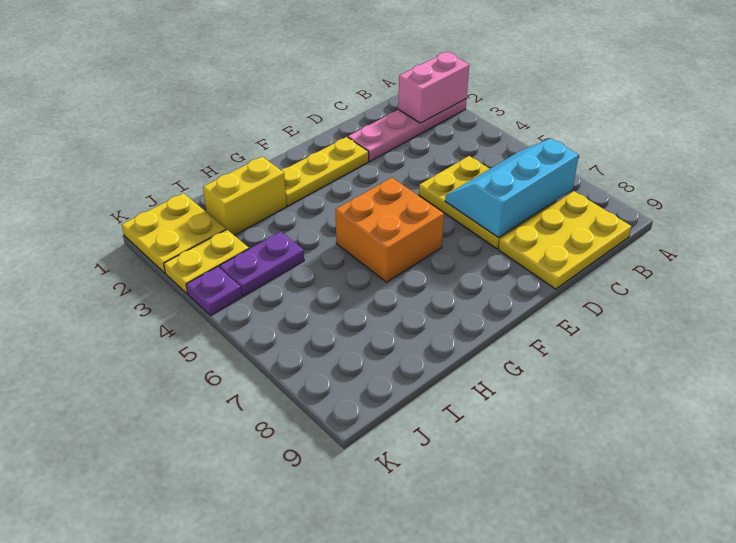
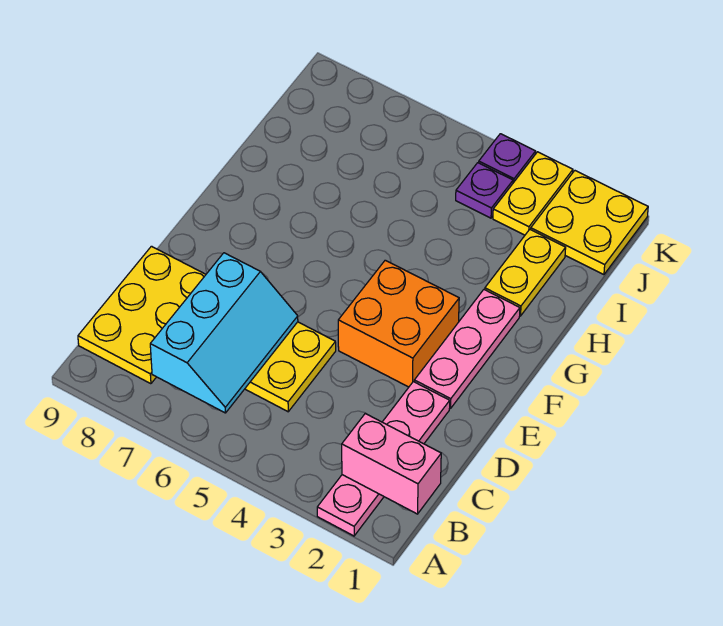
pink brick A2:B2 level 2 -> pink brick B1:B2 level 2
yellow plate E2:G2 level 1 -> pink plate E2:G2 level 1
orange brick F5:G6 level 1 -> orange brick E3:F4 level 1
yellow brick H2:I2 level 1 -> yellow plate H2:I2 level 1
purple plate I4:J4 level 1 -> purple plate J4 level 1

